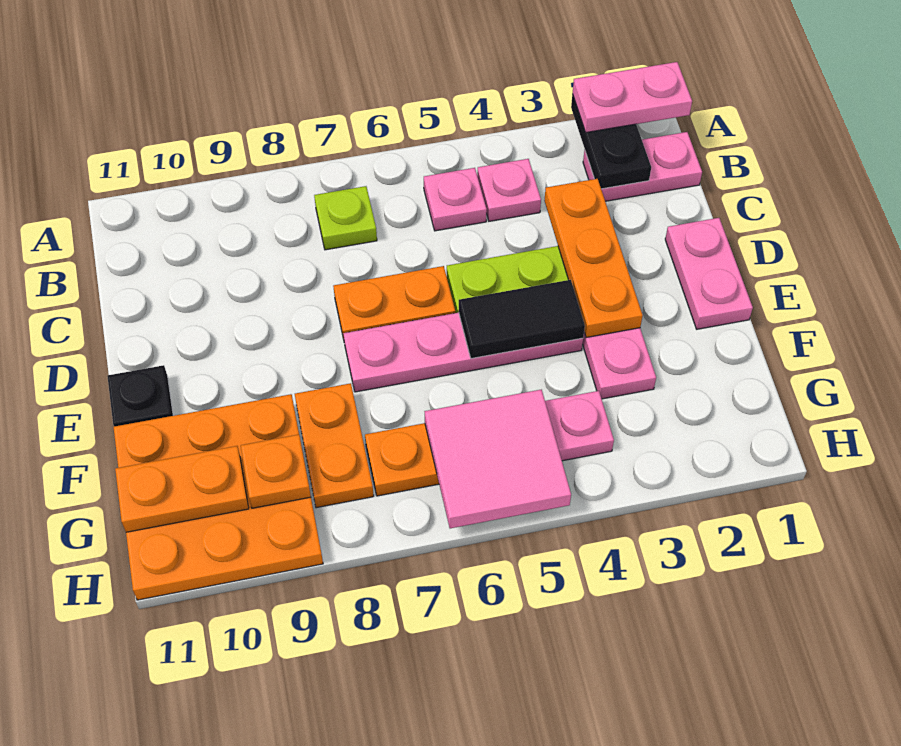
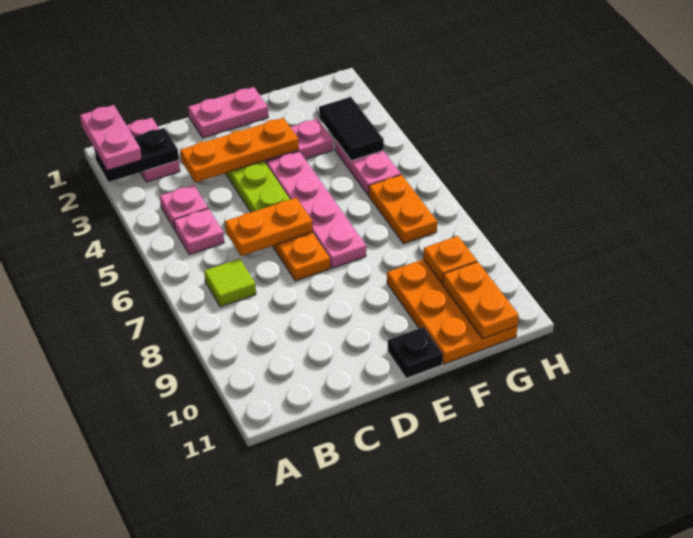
lime plate B7 level 1 -> lime tile B7 level 1
black tile E4:E5 level 2 -> black tile G3:G4 level 2
orange plate F8:G8 level 1 -> orange plate C6:D6 level 2
orange plate F9:H11 level 1 -> orange plate F9:G11 level 1
pink tile G5:H6 level 2 -> none

